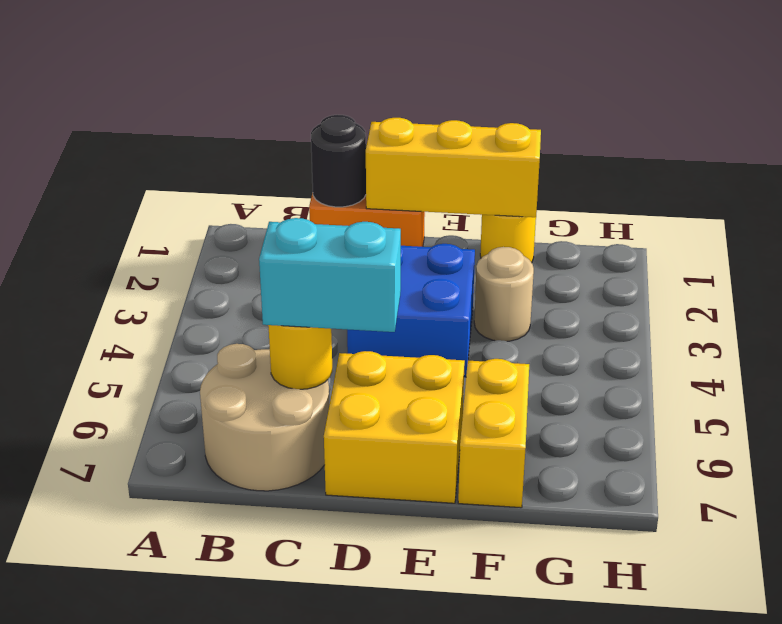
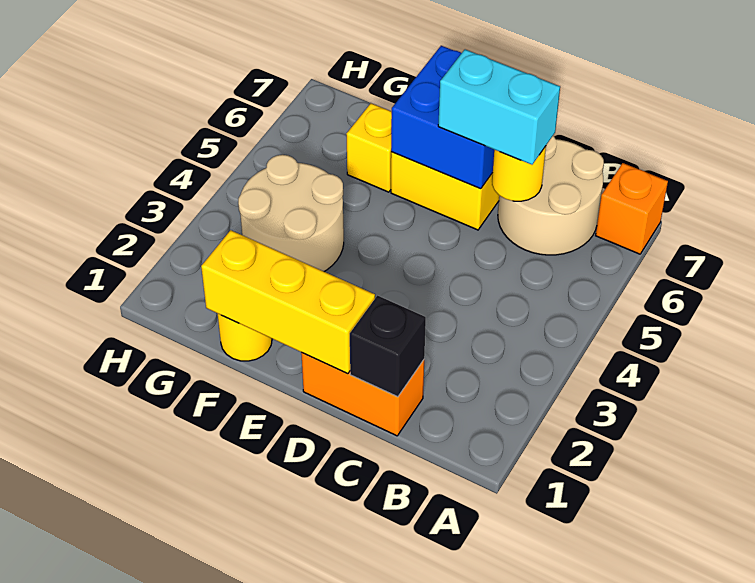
none -> orange brick A7 level 1
black round brick C1 level 2 -> black brick C1 level 2
blue brick D3:E4 level 1 -> blue brick D6:E7 level 2
tan round brick F3 level 1 -> tan round brick F3:G4 level 1
yellow brick F6:F7 level 1 -> yellow brick F6 level 1

